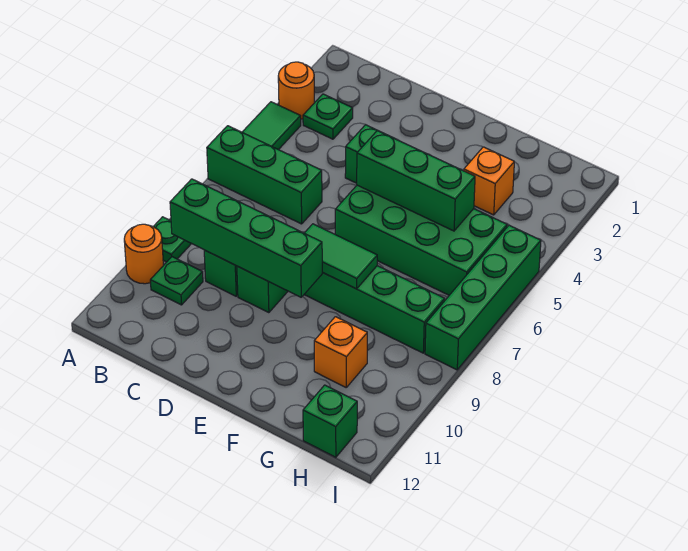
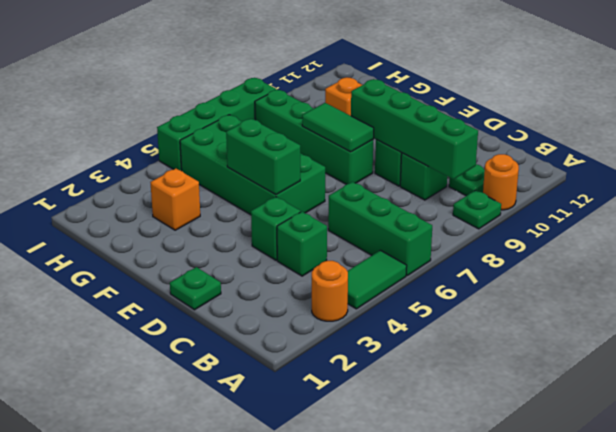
green plate B3 level 1 -> green plate D1 level 1
green brick E5:G5 level 2 -> green brick E5:F5 level 2
green brick H12 level 1 -> green brick C4 level 1

